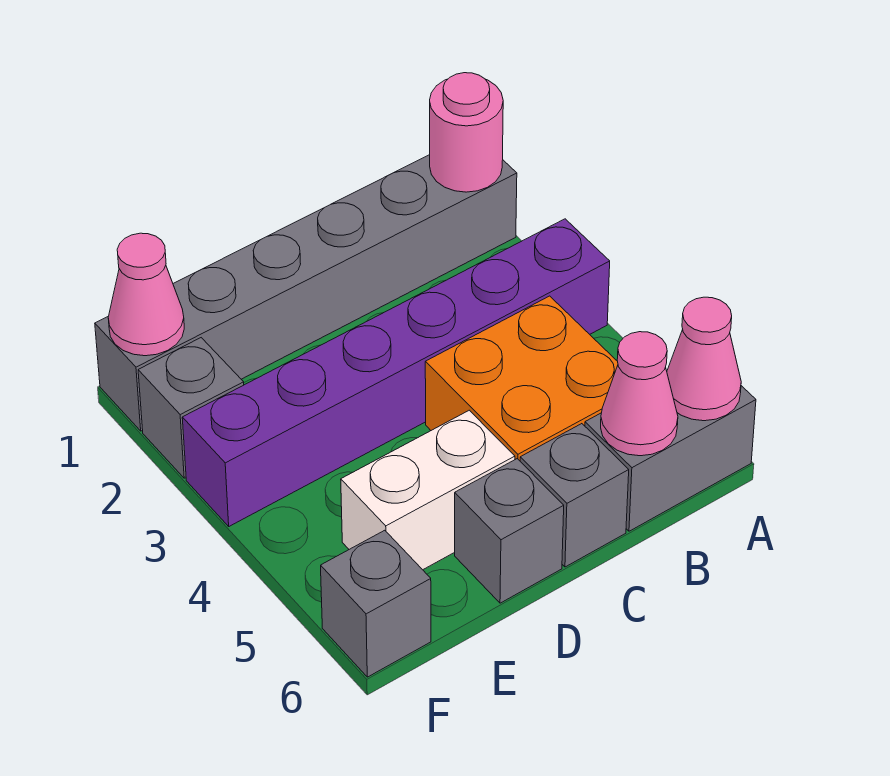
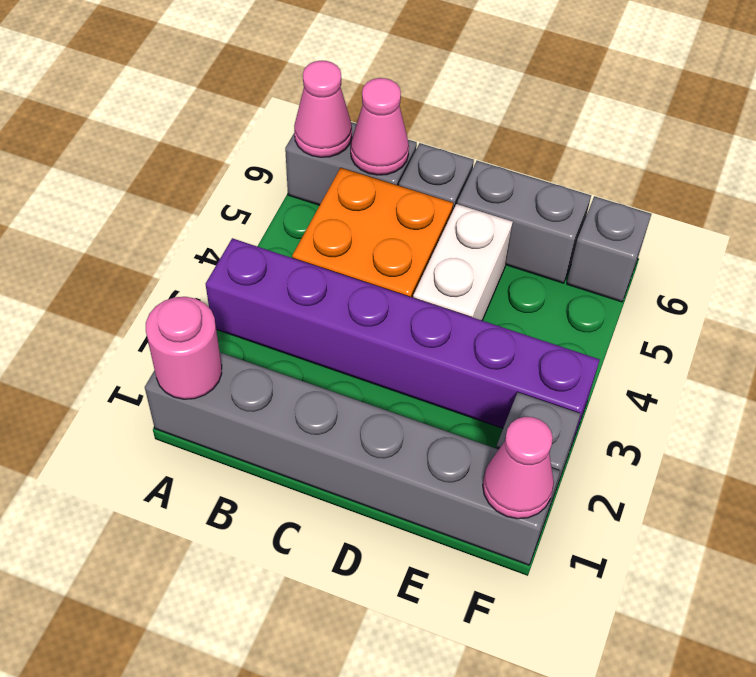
white brick D5:E5 level 1 -> white brick D4:D5 level 1
grey brick D6 level 1 -> grey brick D6:E6 level 1

